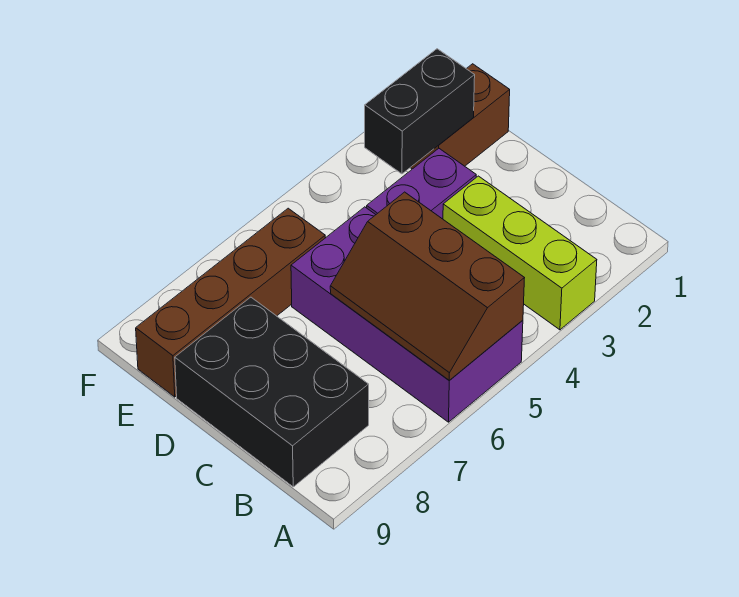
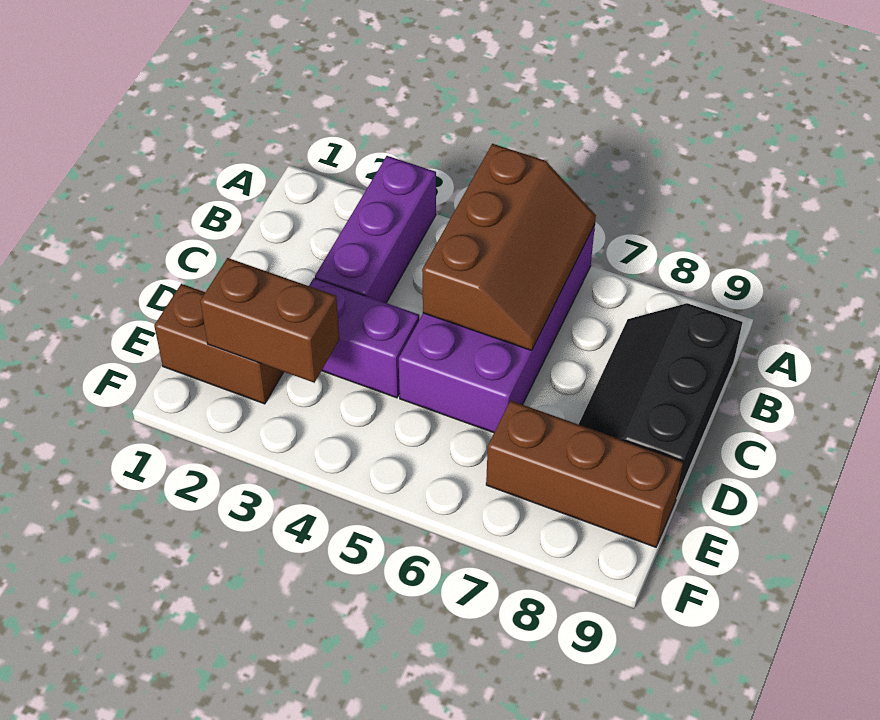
lime brick A3:C3 level 1 -> purple brick A3:C3 level 1
black brick B8:D9 level 1 -> black slope B8:D9 level 1 top 9
black brick E2:E3 level 2 -> brown brick E2:E3 level 2
brown brick E6:E9 level 1 -> brown brick E7:E9 level 1

